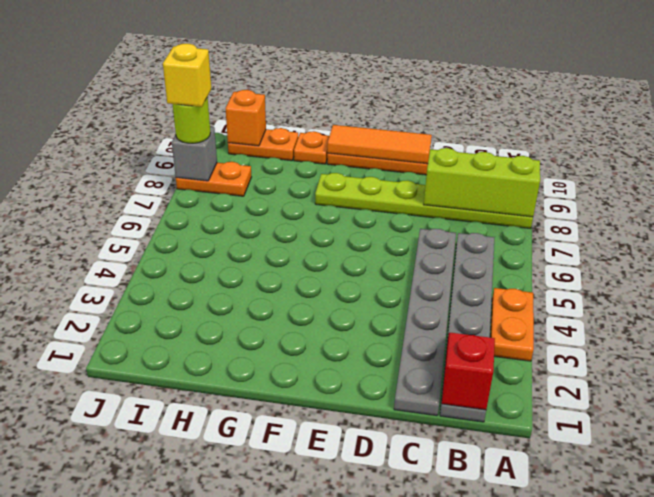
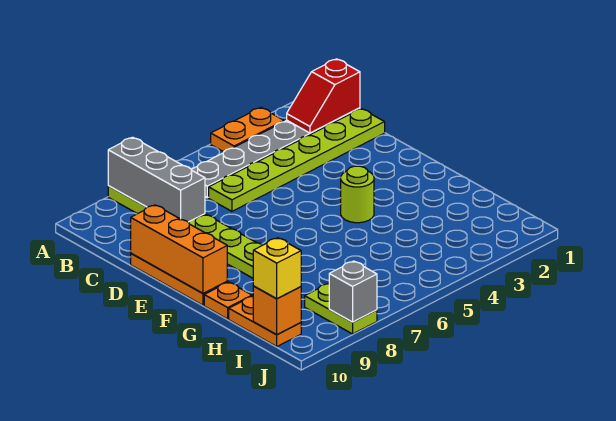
lime brick A8:C8 level 2 -> grey brick A8:C8 level 2
grey plate C1:C6 level 1 -> lime plate C1:C6 level 1
orange tile D10:F10 level 2 -> orange brick D10:F10 level 2
orange plate I8:J8 level 1 -> lime plate I8:J8 level 1
lime round brick J8 level 3 -> lime round brick F4 level 1
yellow brick J8 level 4 -> yellow brick I10 level 3

